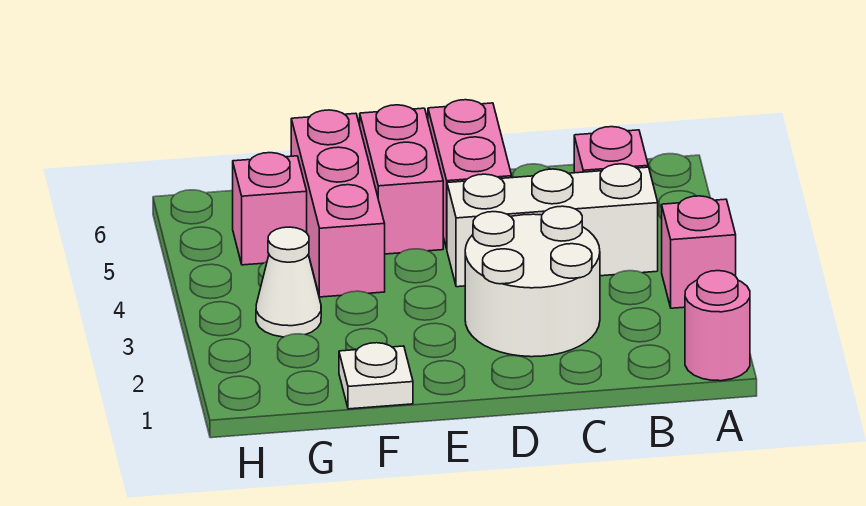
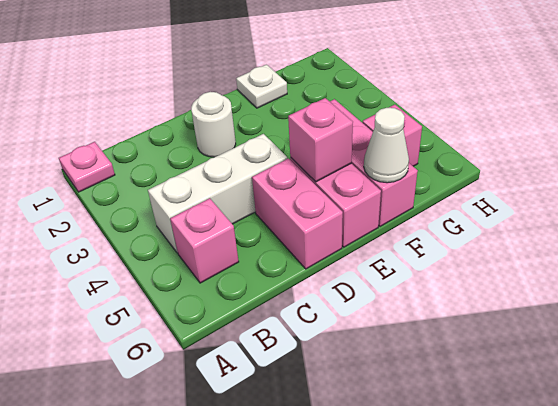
pink round brick A1 level 1 -> pink plate A1 level 1
pink brick A3 level 1 -> pink brick E5 level 2
white round brick C2:D3 level 1 -> white round brick D2 level 1
white cone G3 level 1 -> white cone F6 level 2

